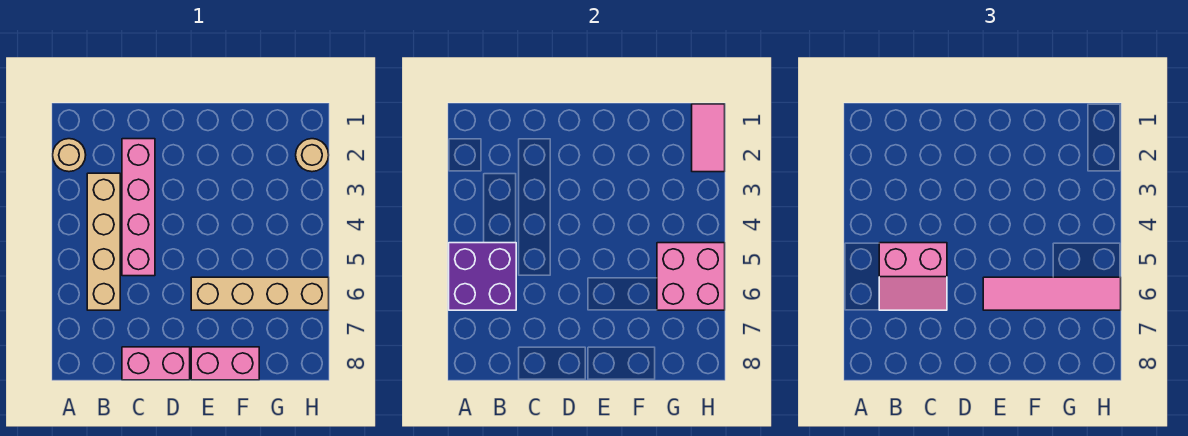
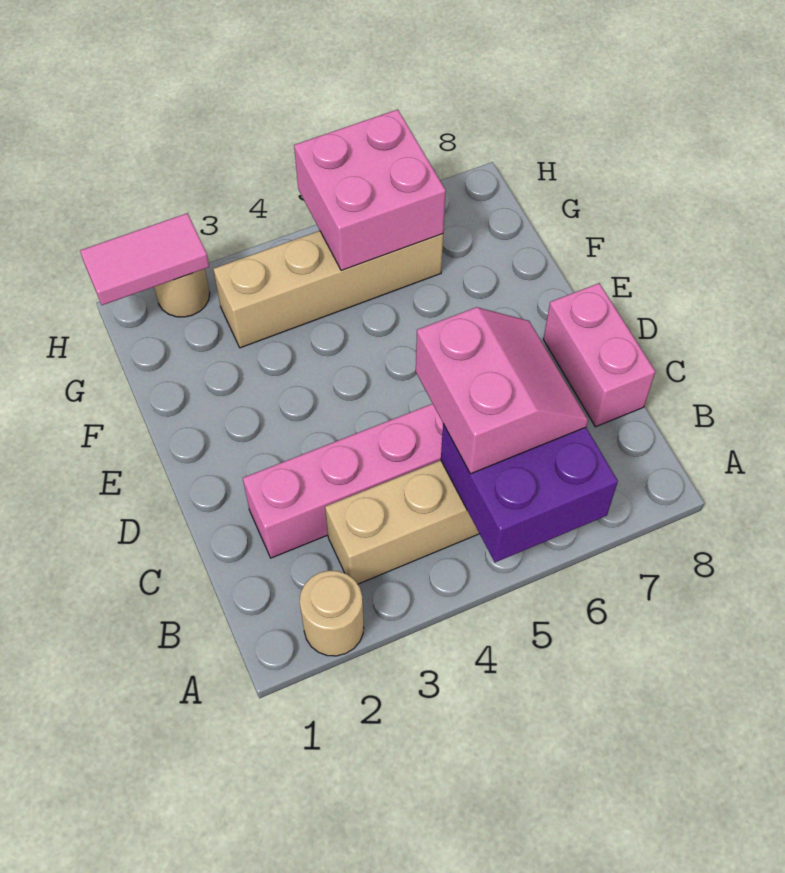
tan brick E6:H6 level 1 -> tan brick G3:G6 level 1
pink tile E6:H6 level 3 -> none
pink brick E8:F8 level 1 -> none

